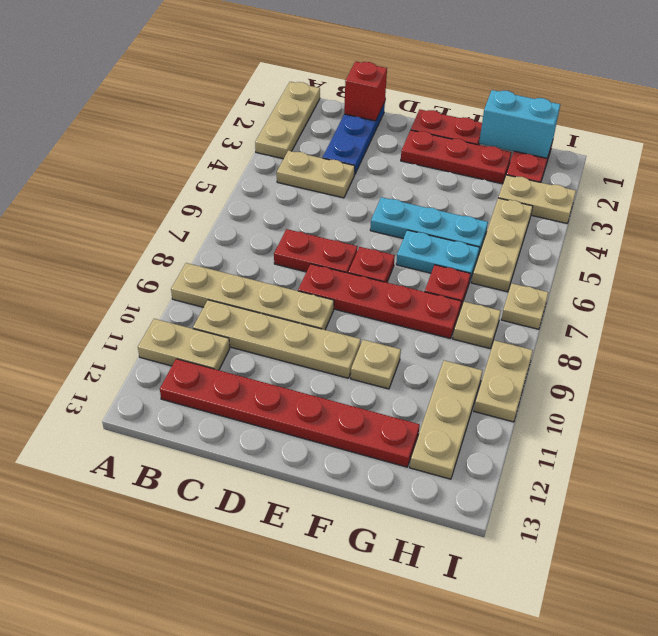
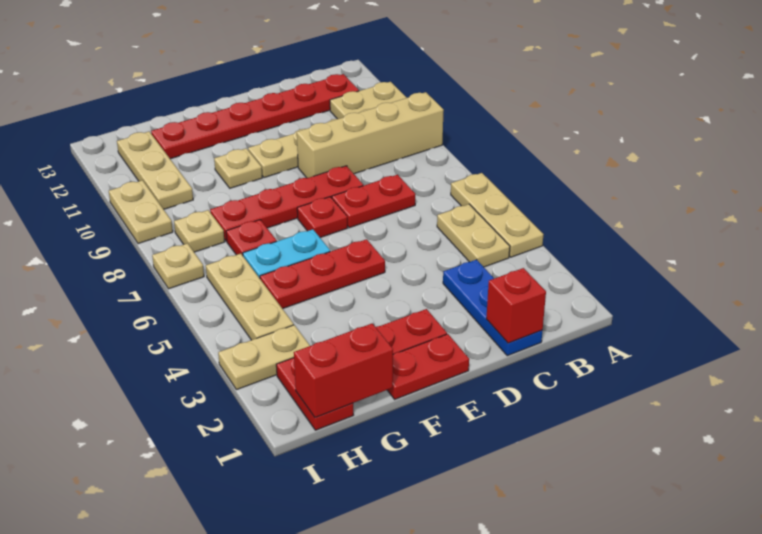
tan plate A1:A3 level 1 -> tan plate A4:A6 level 1
tan plate A9:D9 level 1 -> tan brick A9:D9 level 1
tan plate B4:C4 level 1 -> tan plate B4:B5 level 1
cyan plate E5:G5 level 1 -> red plate E5:G5 level 1
cyan brick G1:H1 level 2 -> red brick G1:H1 level 2

